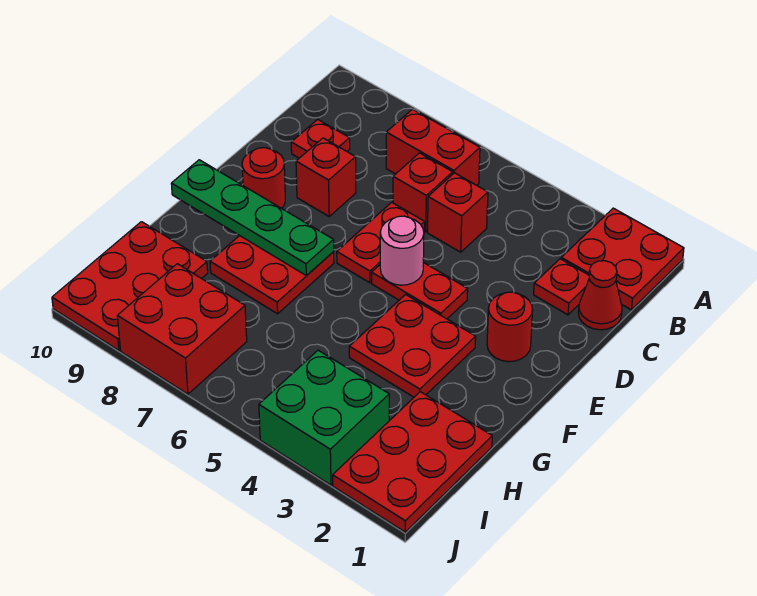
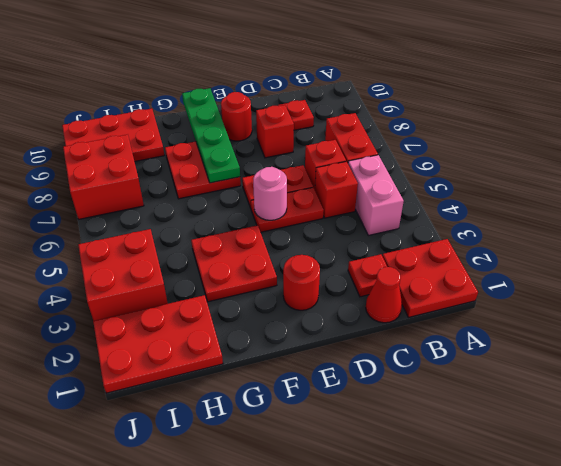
none -> pink brick B4:B5 level 1
red plate E4:E5 level 1 -> red plate D5:E5 level 1
green brick I3:J4 level 1 -> red brick I3:J4 level 1

